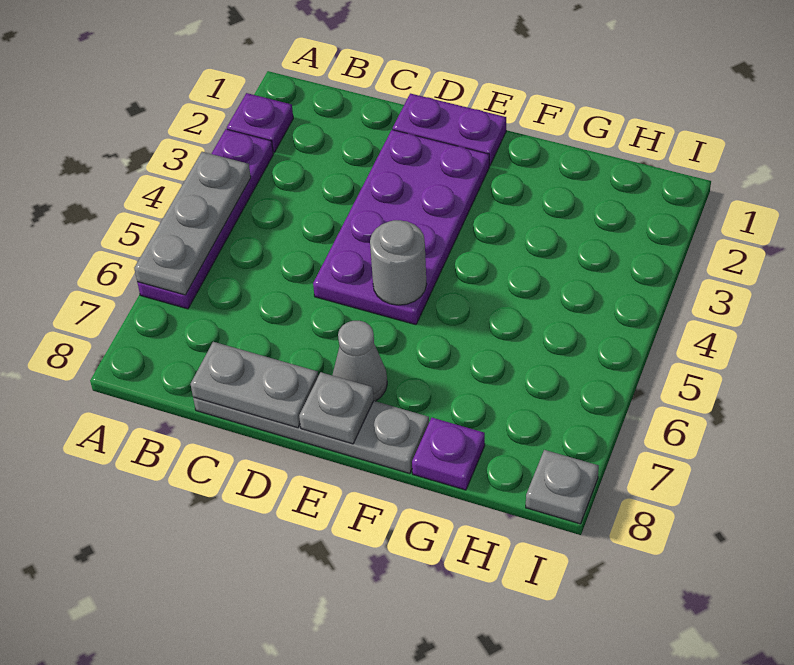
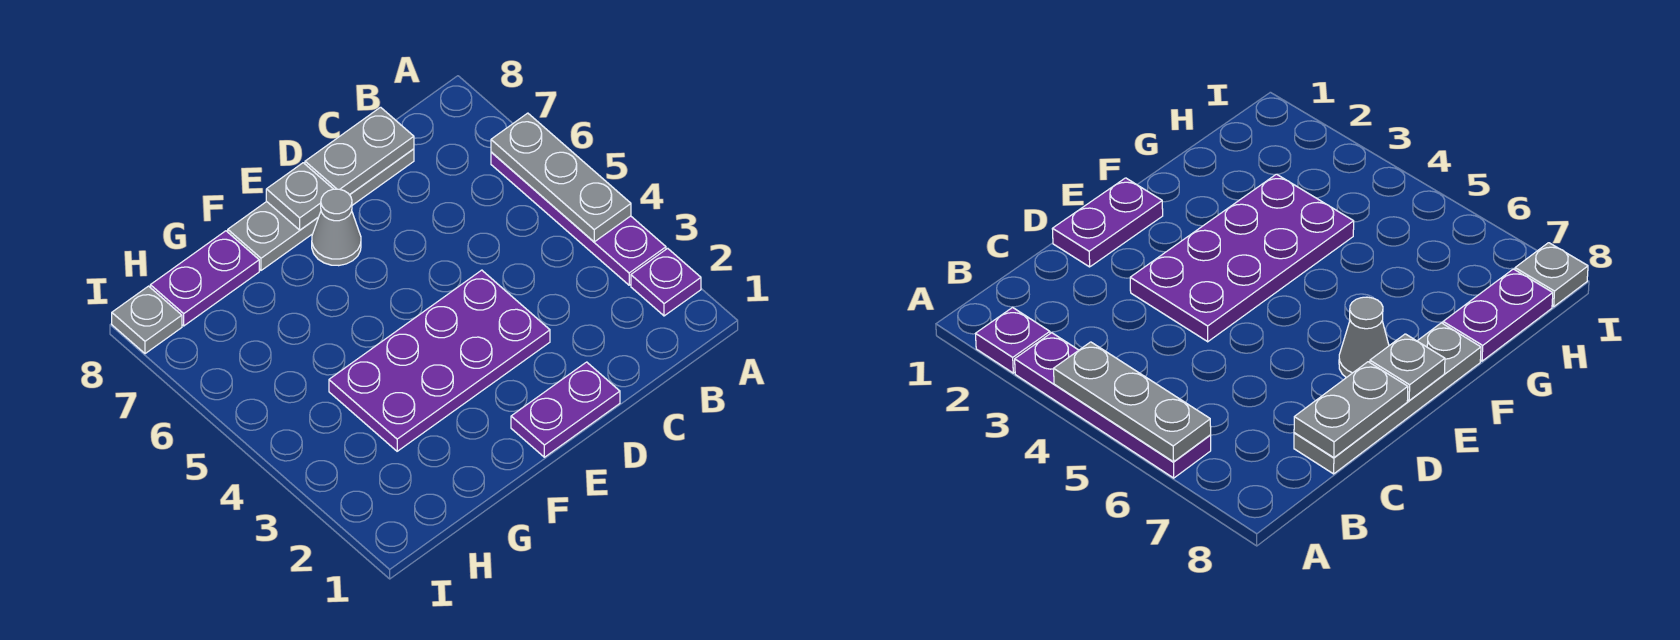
purple plate D2:E5 level 1 -> purple plate D3:G4 level 1
grey round brick E5 level 2 -> none
purple plate G8 level 1 -> purple plate G8:H8 level 1

